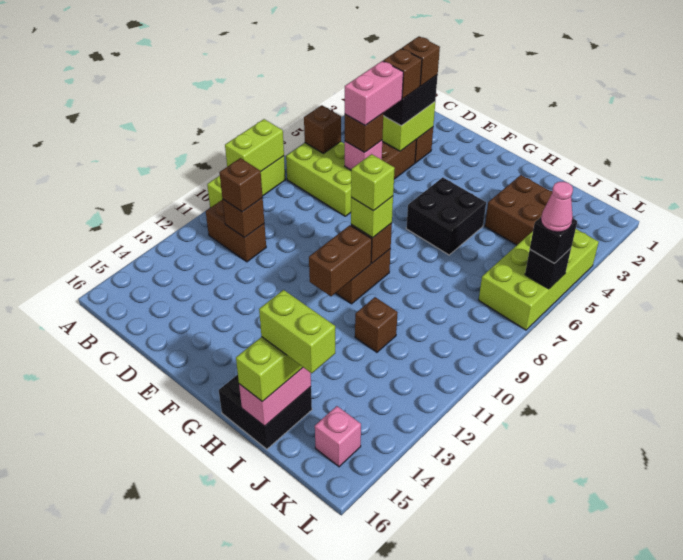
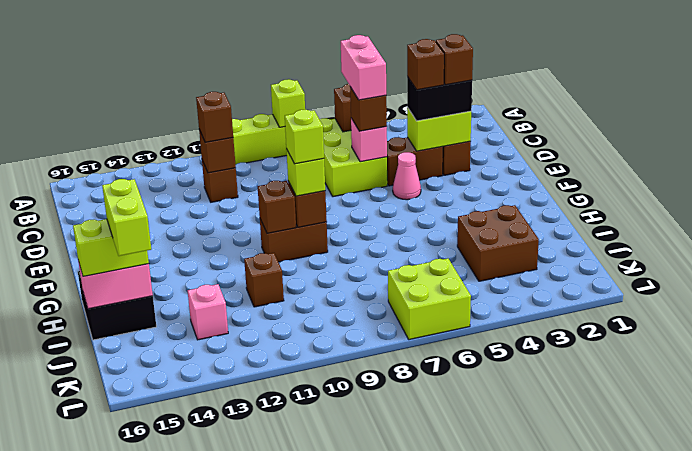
lime brick A8:A9 level 2 -> lime brick A8 level 2
brown brick B11:C11 level 1 -> brown brick C11 level 1
pink brick D5:D6 level 4 -> pink brick C6:D6 level 4
black brick G5:H6 level 1 -> none
brown brick G10:G11 level 2 -> brown brick G10 level 2
lime brick K4:L7 level 1 -> lime brick K6:L7 level 1
pink brick K15 level 1 -> pink brick J13 level 1
black brick L6 level 2 -> none
black brick L6 level 3 -> none
pink cone L6 level 4 -> pink cone E5 level 1

